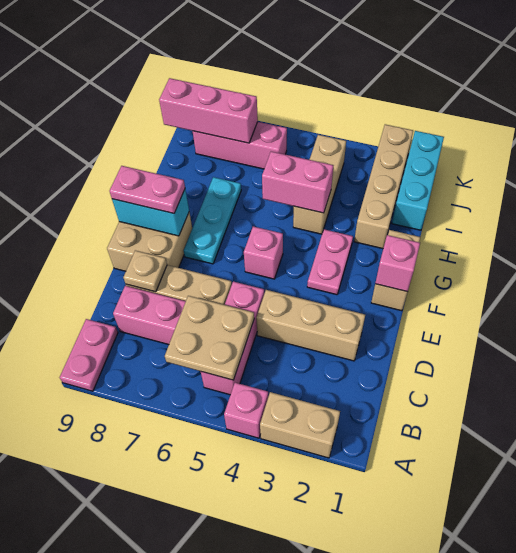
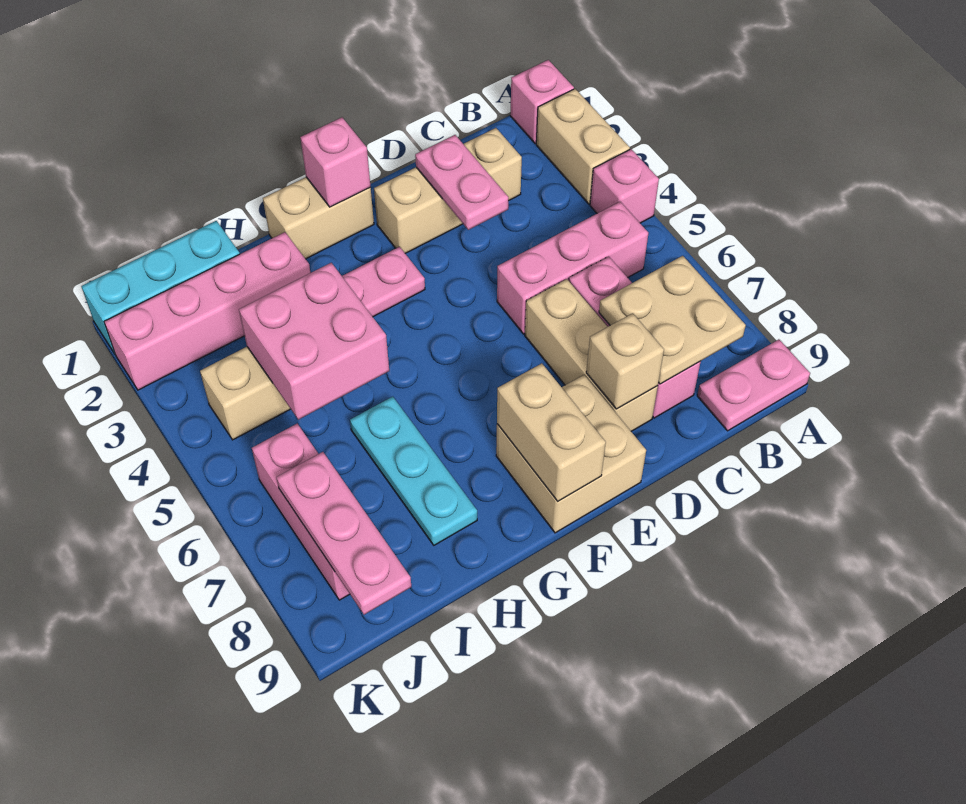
tan plate B5:C6 level 2 -> tan plate B7:C8 level 2
tan brick D2:D4 level 1 -> tan brick C2:E2 level 1
tan plate D8 level 2 -> tan brick D8 level 2
pink brick F5 level 1 -> pink brick A1 level 1
cyan plate F7:H7 level 1 -> cyan plate H6:H8 level 1
cyan brick F8:F9 level 2 -> tan brick F8:F9 level 2
pink plate F8:F9 level 3 -> pink plate D2:D3 level 2
tan brick H2:K2 level 1 -> pink brick H2:K2 level 1
pink brick H4:H5 level 2 -> pink brick H4:I5 level 2
pink brick J7:J9 level 2 -> pink plate J7:J9 level 2

